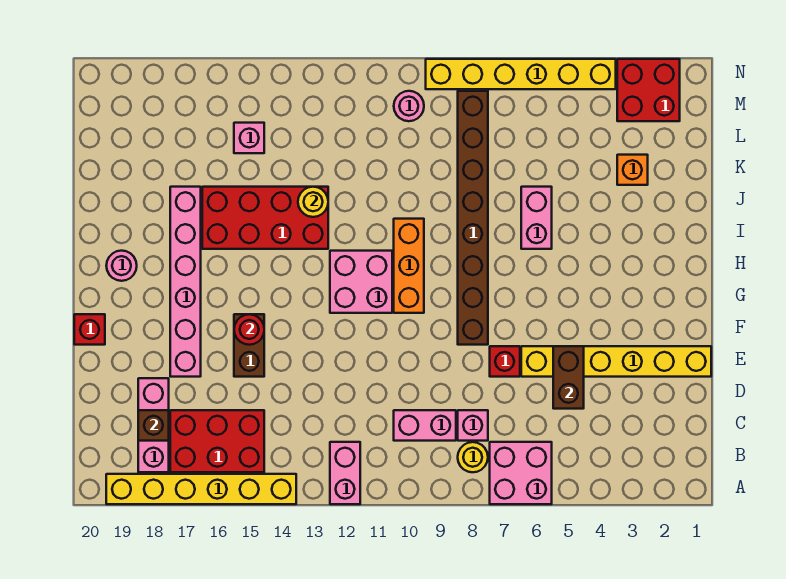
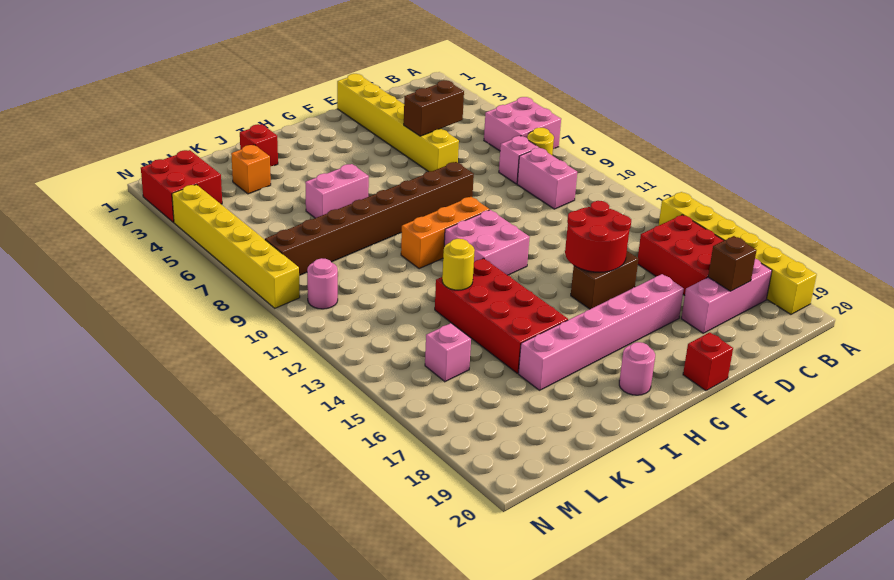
pink brick A12:B12 level 1 -> none
red brick E7 level 1 -> red brick J2 level 1
red round brick F15 level 2 -> red round brick E14:F15 level 2

